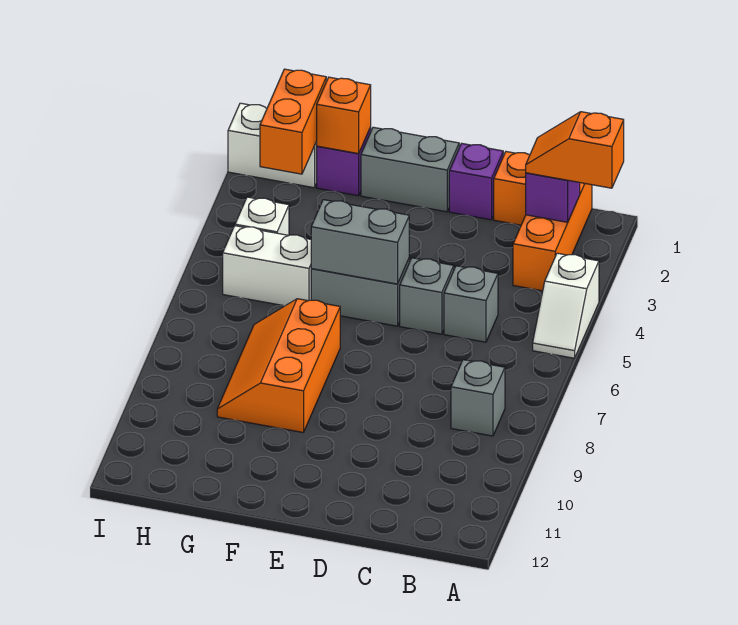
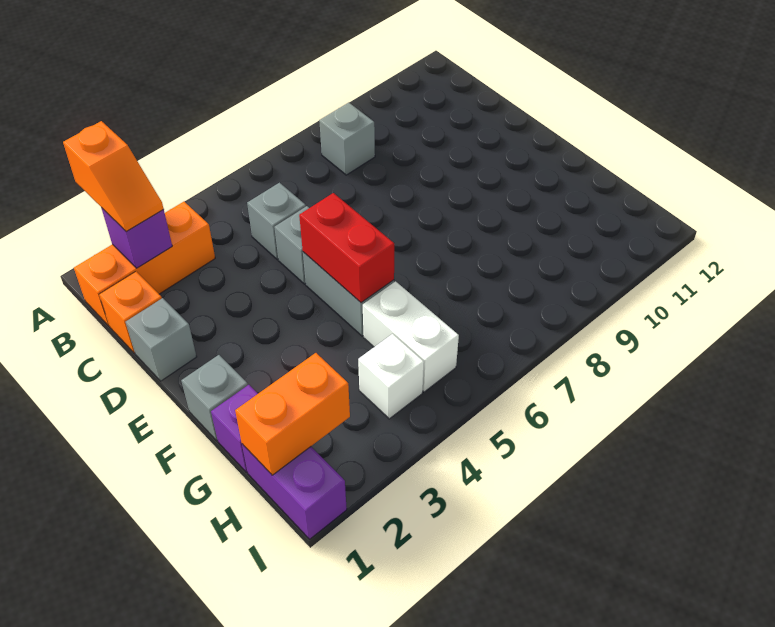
white slope A4:A5 level 1 top 4 -> none
purple brick D1 level 1 -> grey brick D1 level 1
grey brick E1:F1 level 1 -> grey brick F1 level 1
grey brick E5:F5 level 2 -> red brick E5:F5 level 2
orange slope F7:G9 level 1 top F -> none
orange brick G1 level 2 -> none
white brick H1:I1 level 1 -> purple brick H1:I1 level 1

